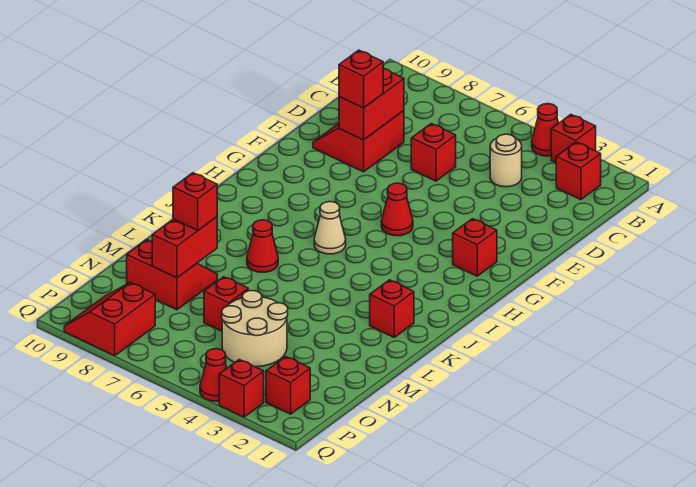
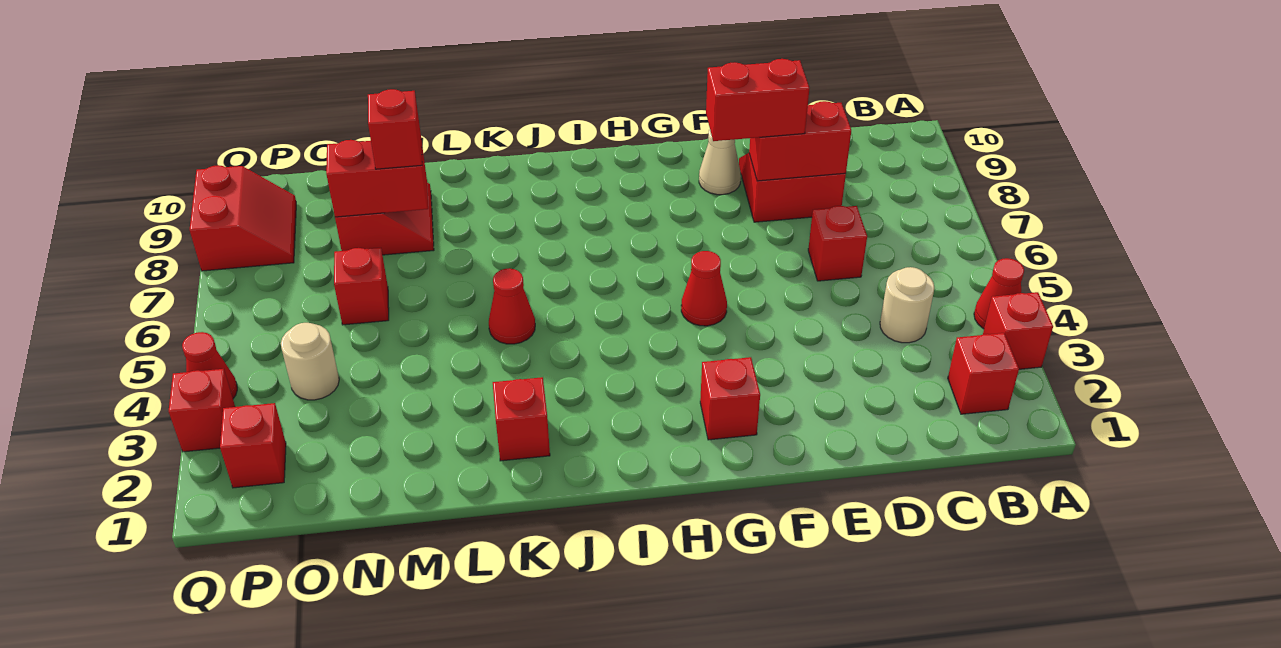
red brick E8 level 3 -> red brick E8:F8 level 3
tan cone I6 level 1 -> tan cone F9 level 1
red cone K7 level 1 -> red cone K5 level 1
tan round brick N4:O5 level 1 -> tan round brick O4 level 1
red slope P8:Q9 level 1 top 8 -> red slope P8:Q9 level 1 top Q

